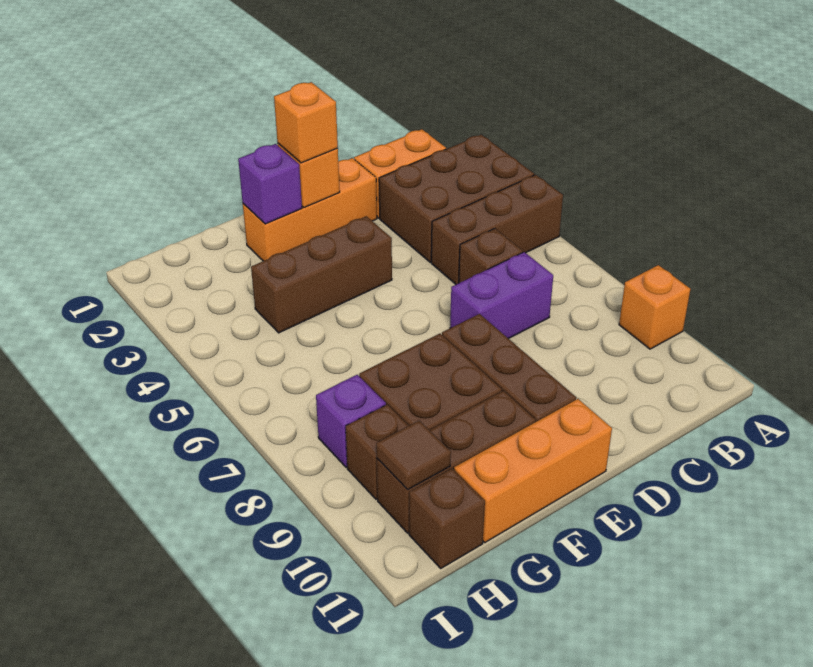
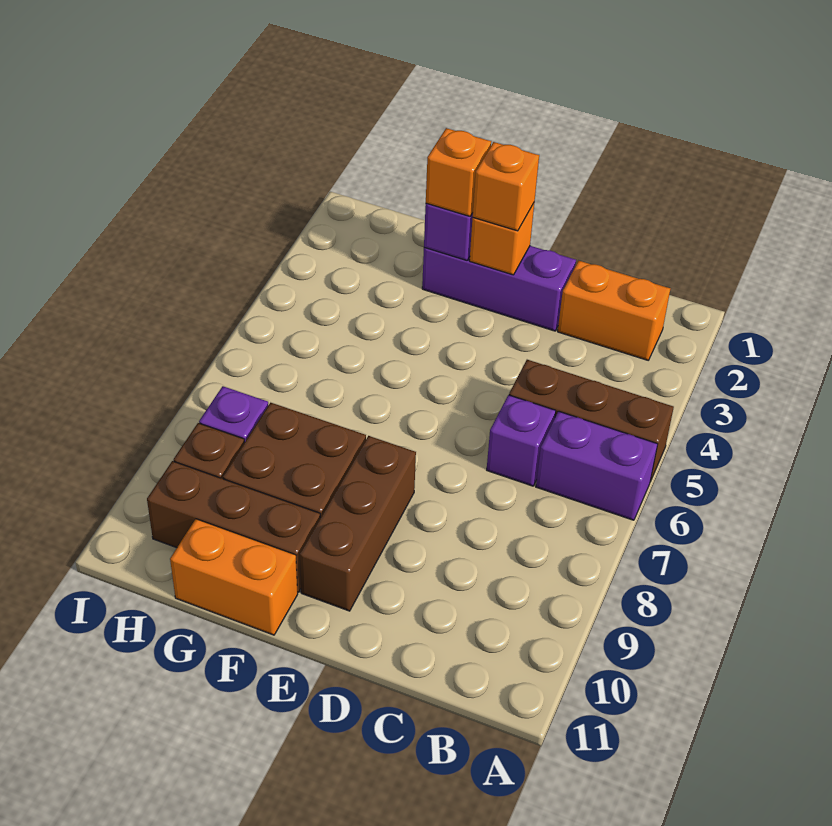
brown brick A3:C4 level 1 -> none
orange brick A9 level 1 -> orange brick F2 level 3
brown brick C6 level 1 -> purple brick C6 level 1
purple brick C7:D7 level 1 -> purple brick A6:B6 level 1
orange brick D2:F2 level 1 -> purple brick D2:F2 level 1
brown brick E4:G4 level 1 -> none
orange brick E11:G11 level 1 -> orange brick F11:G11 level 1
brown tile H10 level 2 -> none
brown brick H11 level 1 -> none

